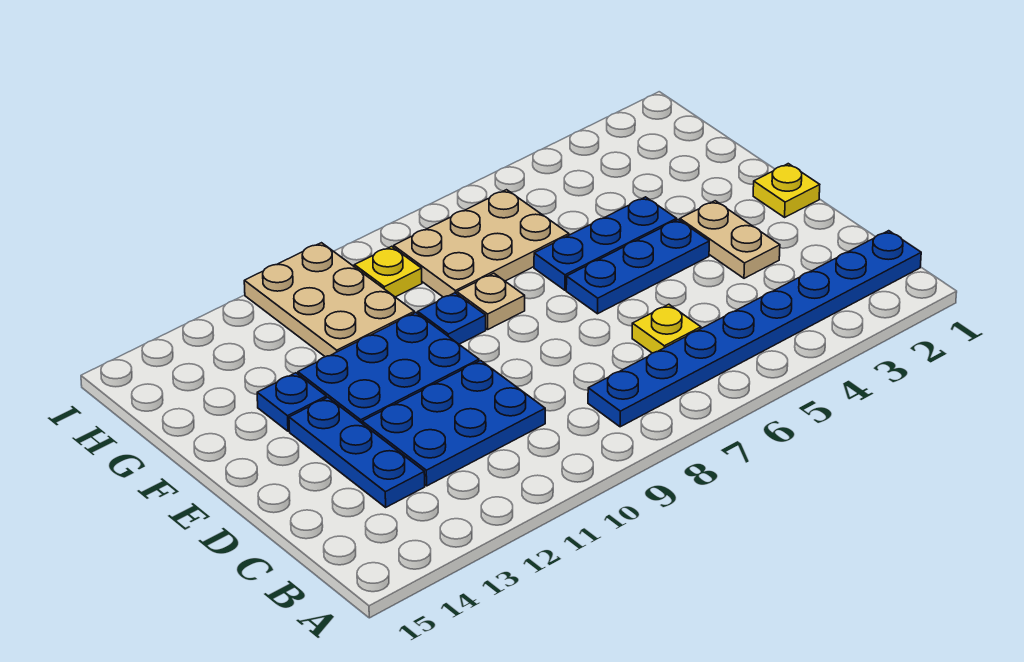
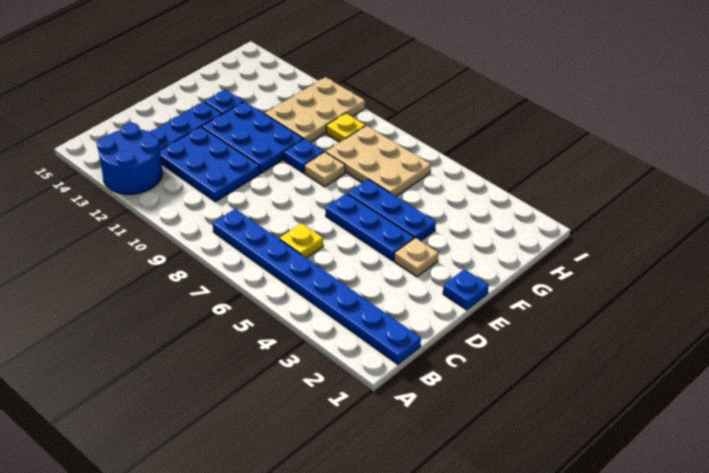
none -> blue round brick A12:B13 level 1
tan plate D3:E3 level 1 -> tan plate E3 level 1
yellow plate E1 level 1 -> blue plate E1 level 1

